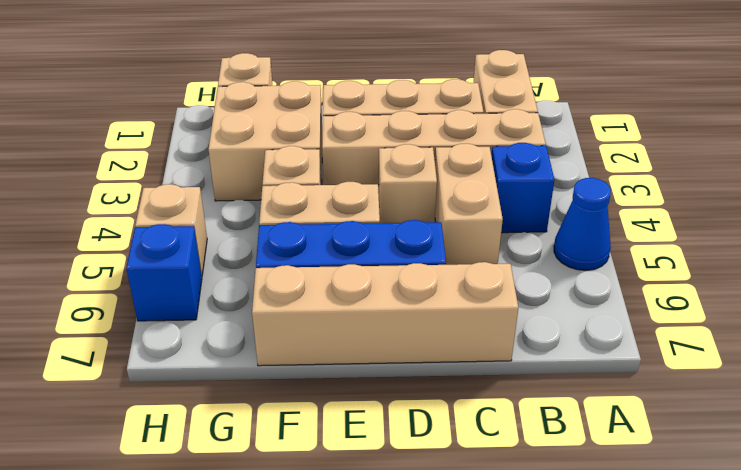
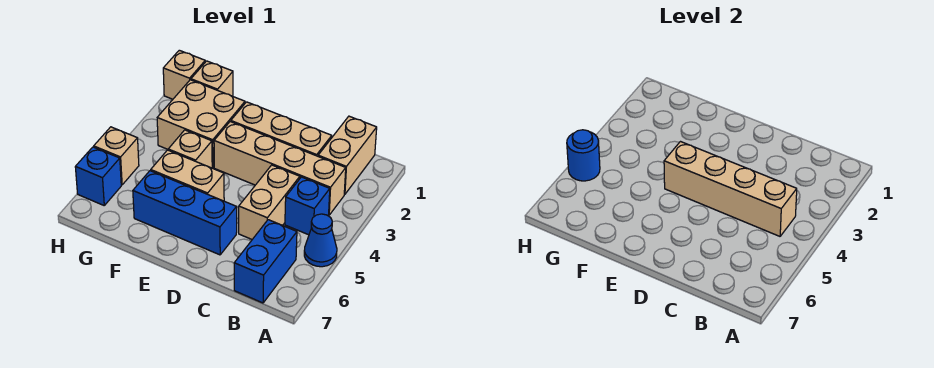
none -> blue brick B6:B7 level 1
tan brick C7:F7 level 1 -> tan brick B4:E4 level 2
tan brick D4 level 1 -> tan brick H1 level 1
none -> blue round brick H5 level 2

